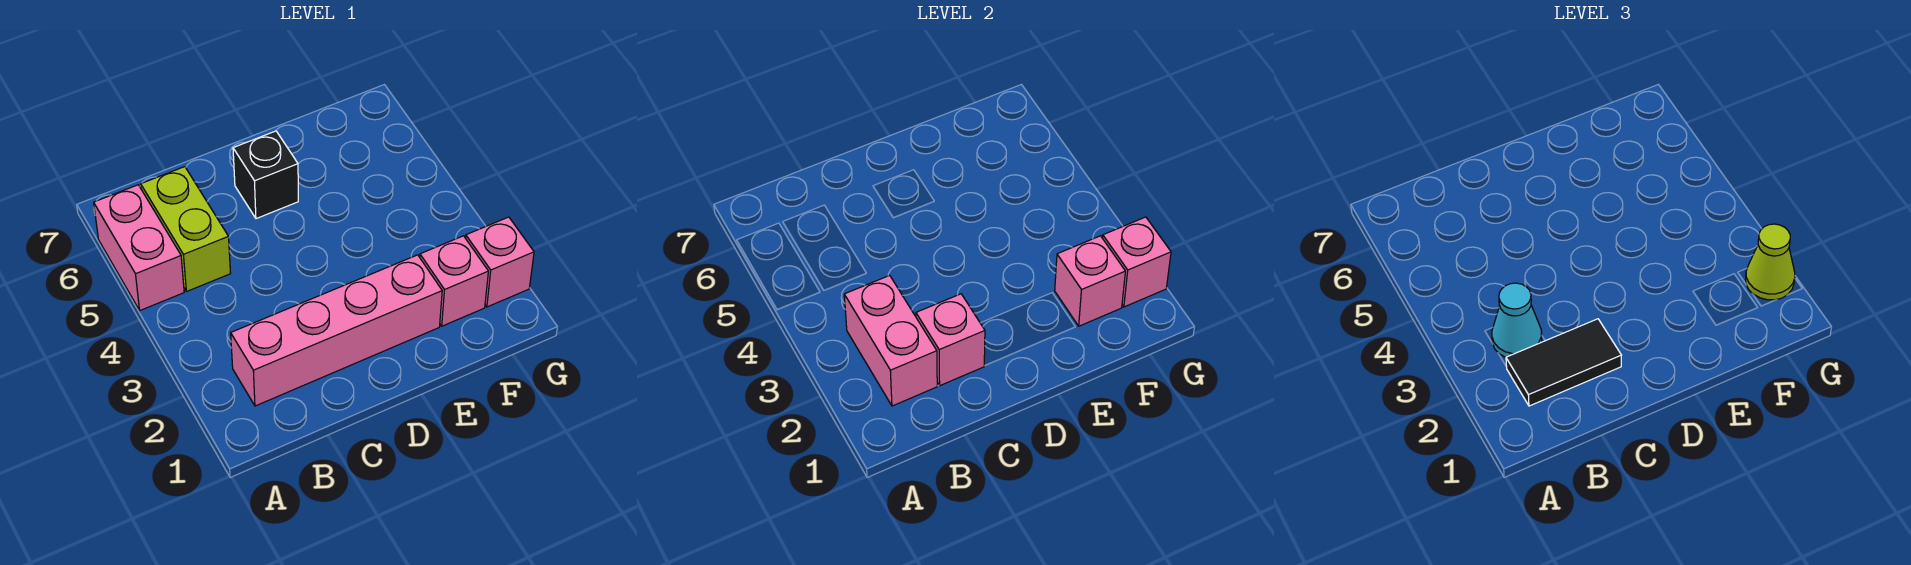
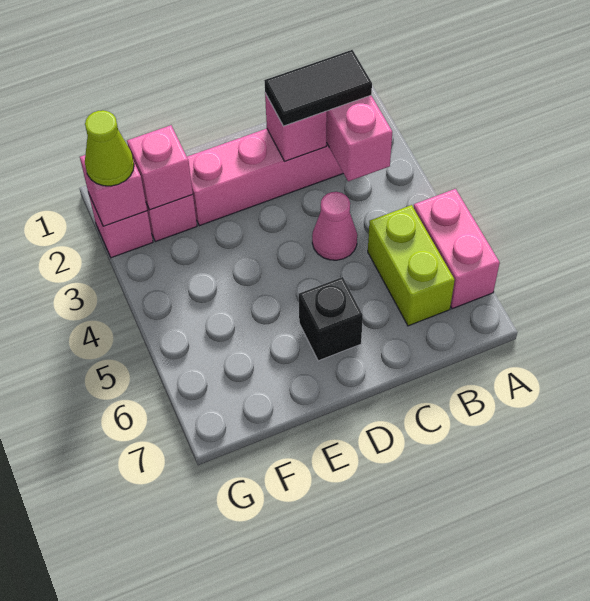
cyan cone B3 level 3 -> none
none -> pink cone C4 level 1

